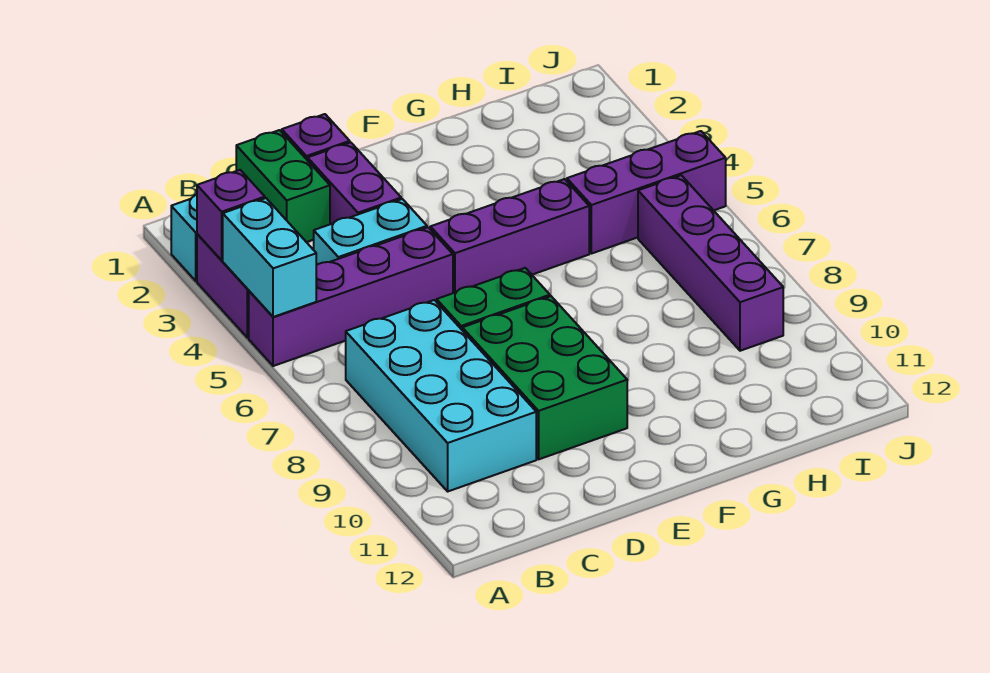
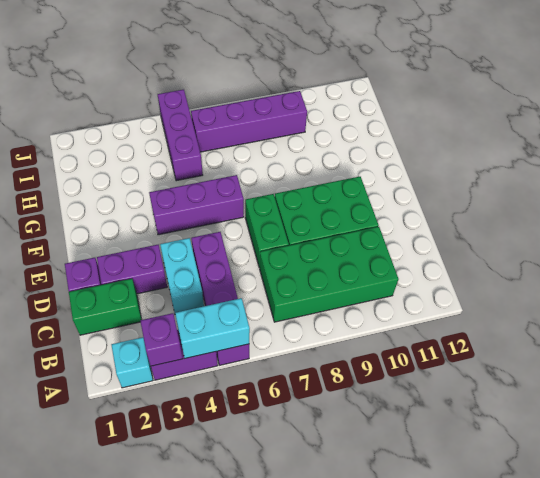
cyan brick B7:C10 level 1 -> green brick B7:C10 level 1
purple brick E5:G5 level 1 -> purple brick F4:F6 level 1

